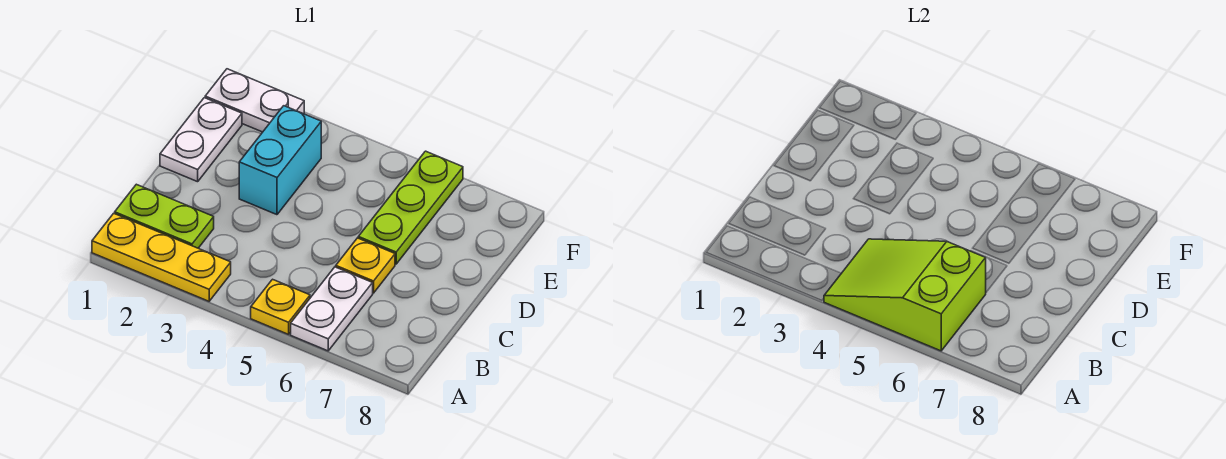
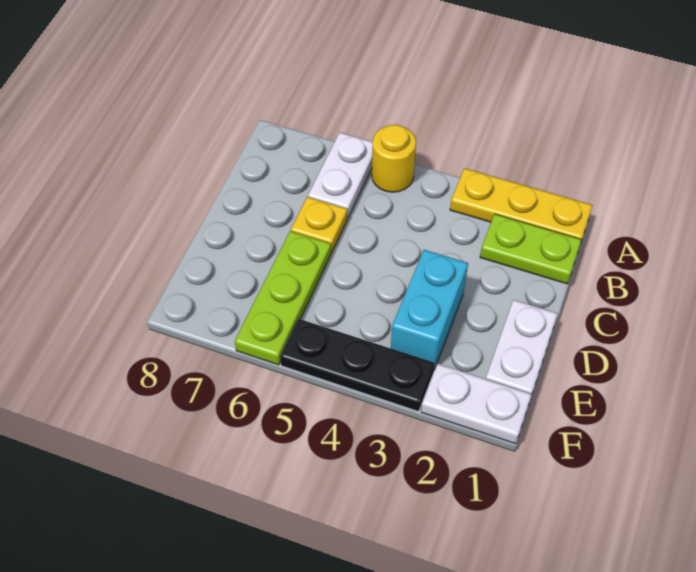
lime slope A4:B6 level 2 top 6 -> none
yellow plate A5 level 1 -> yellow round brick A5 level 1
none -> black plate F3:F5 level 1

